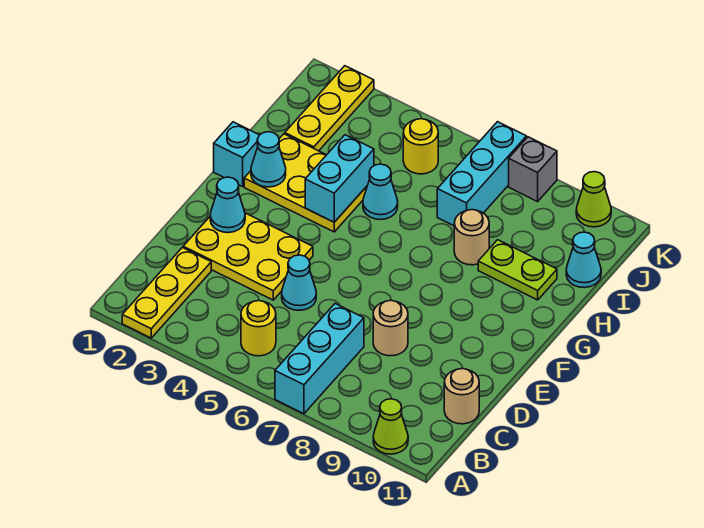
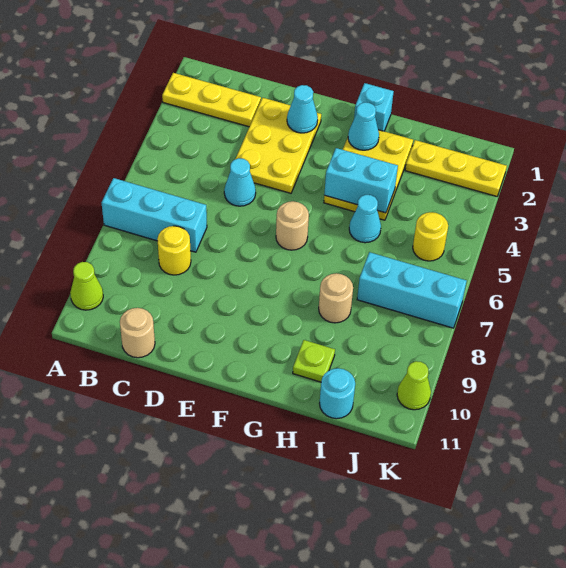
yellow round brick B5 level 1 -> yellow round brick C8 level 1
tan round brick D8 level 1 -> tan round brick F6 level 1
lime plate H9:H10 level 1 -> lime plate H10 level 1
cyan cone I11 level 1 -> cyan round brick I11 level 1
grey brick K8 level 1 -> none

